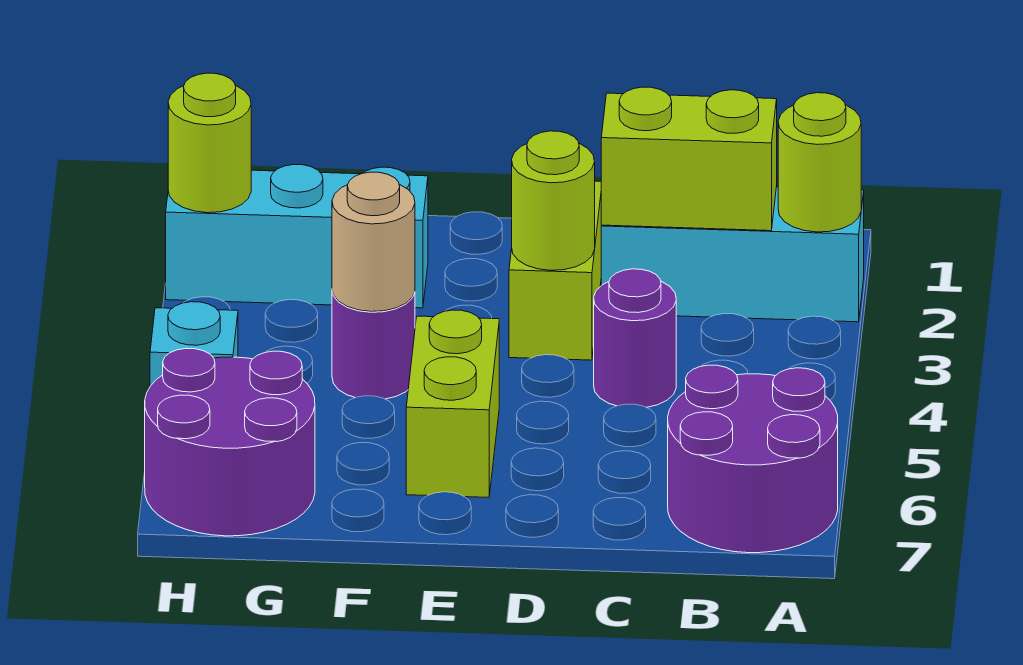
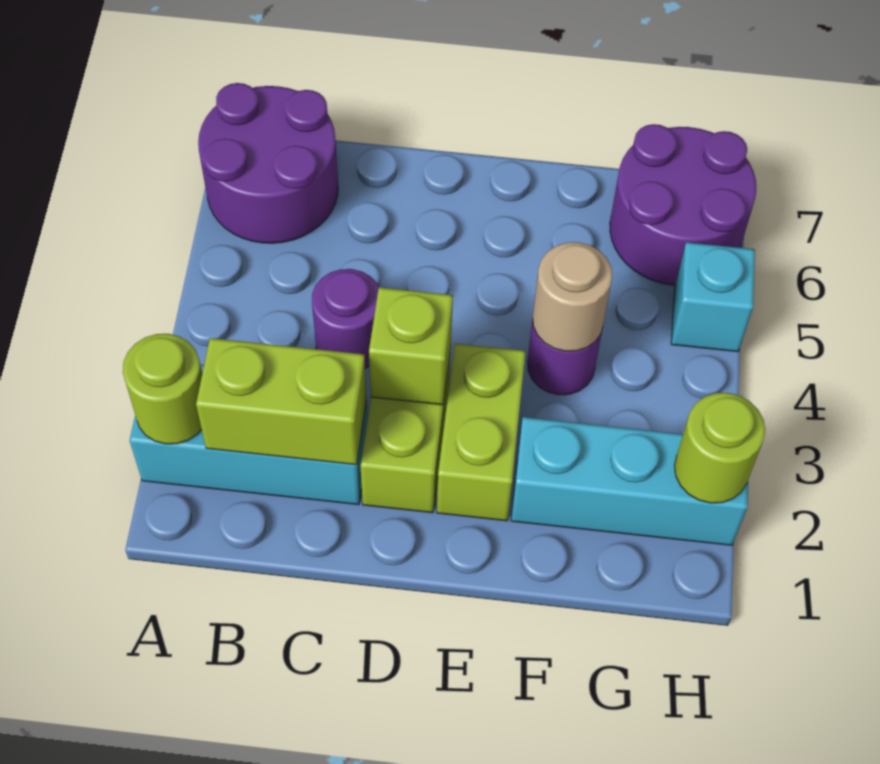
lime round brick D3 level 2 -> lime brick D3 level 2
lime brick E5:E6 level 1 -> lime brick E2:E3 level 1

